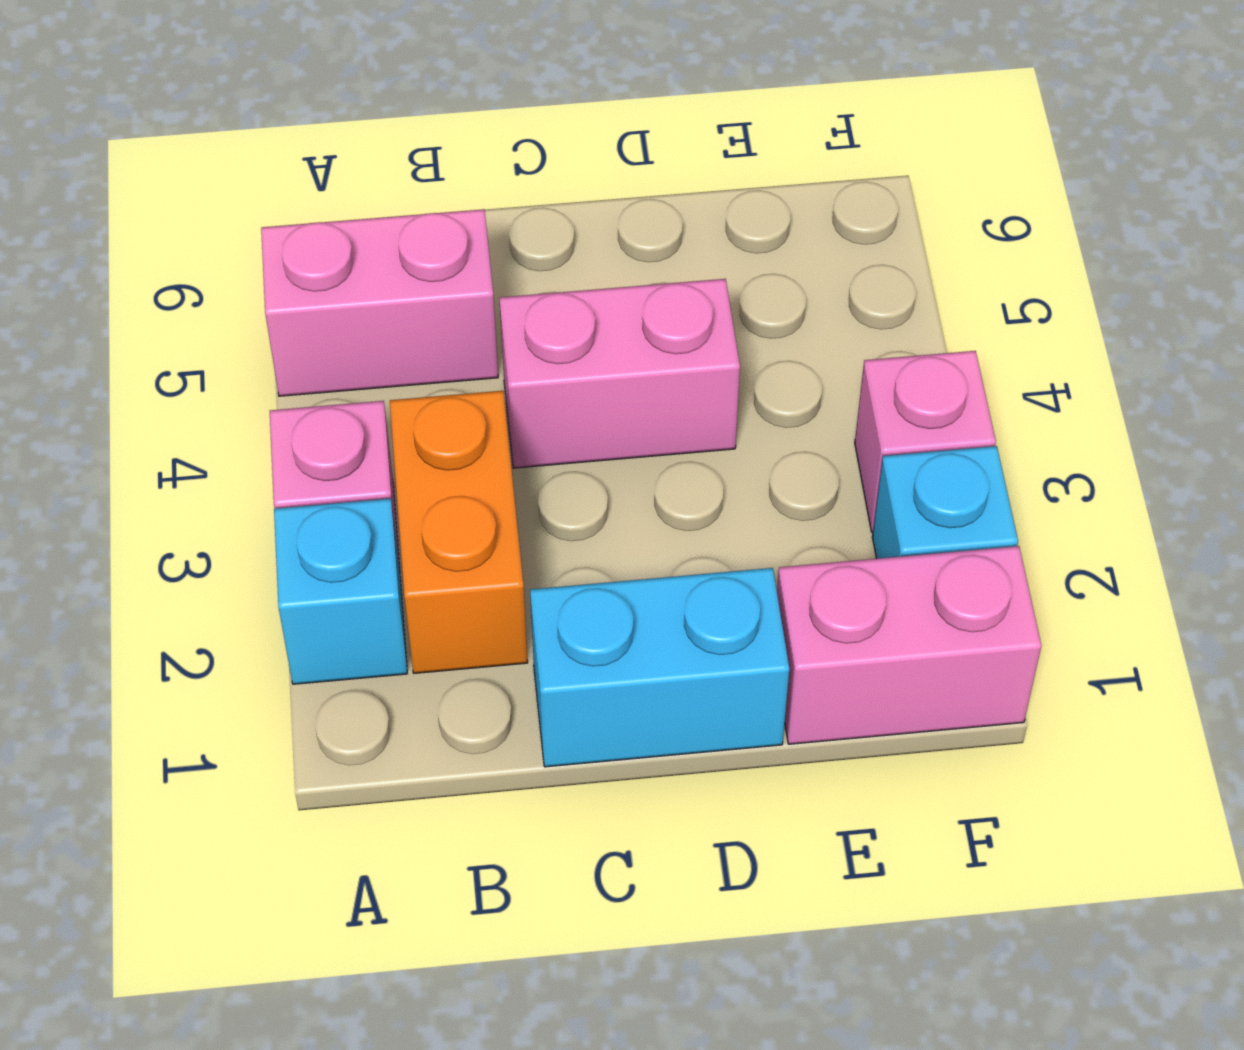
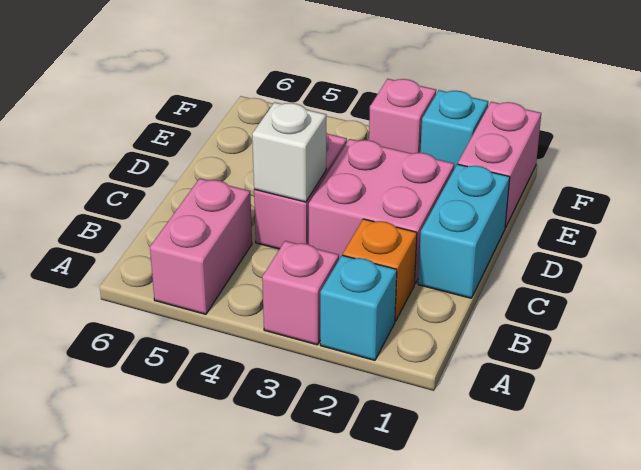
orange brick B2:B3 level 1 -> orange brick B2 level 1
none -> pink brick C2:D3 level 1
none -> white brick C4 level 2

